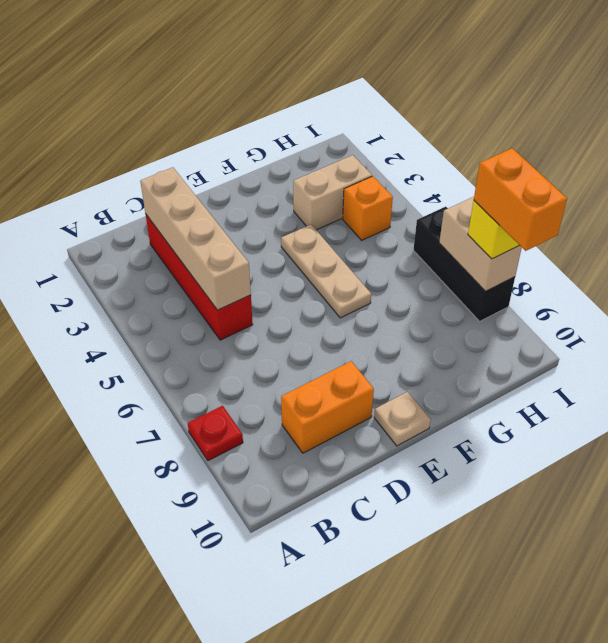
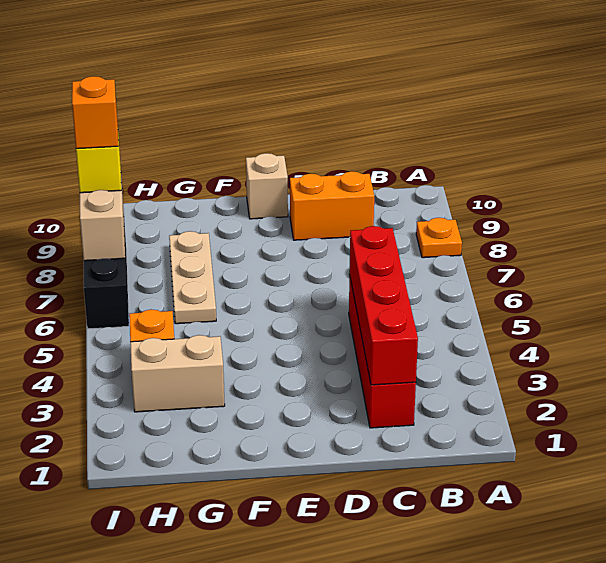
red plate A8 level 1 -> orange plate A8 level 1
tan brick C2:C5 level 2 -> red brick C2:C5 level 2
tan plate E10 level 1 -> tan brick E10 level 1
tan plate F4:F6 level 1 -> tan plate G6:G8 level 1
orange brick I8:I9 level 4 -> orange brick I8 level 4

